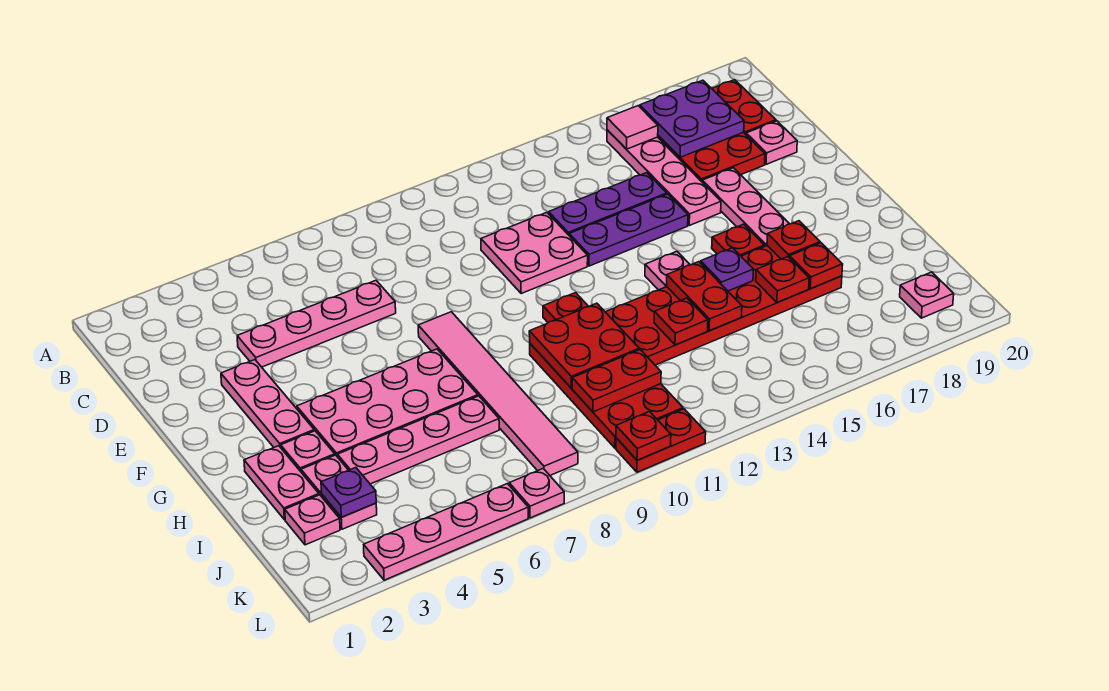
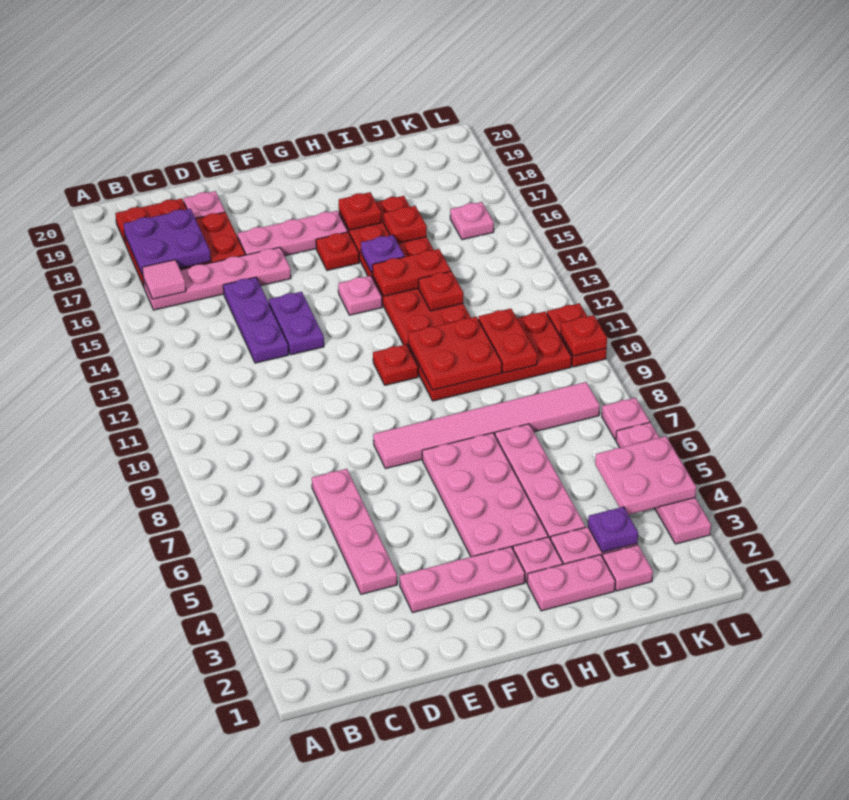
pink plate D11:E12 level 1 -> pink plate K4:L5 level 2
purple plate E13:E15 level 1 -> purple plate E13:E14 level 1
red plate I17 level 2 -> none
pink plate K19 level 1 -> pink plate K16 level 1

